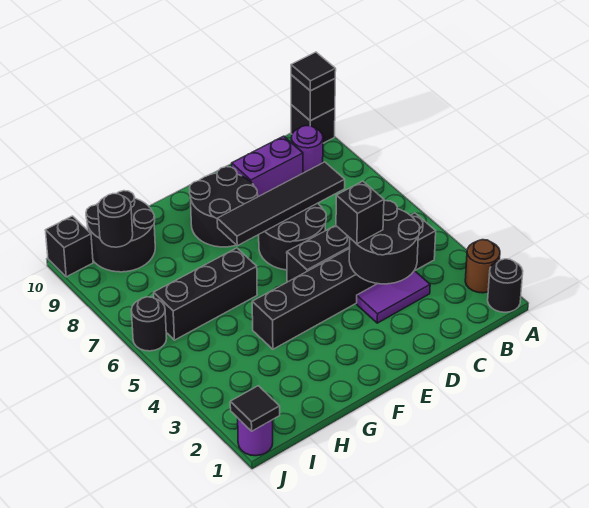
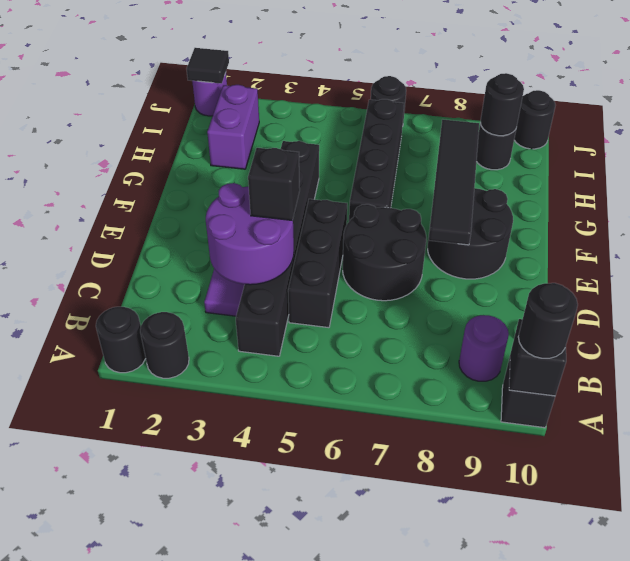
brown round brick A2 level 1 -> black round brick A2 level 1
black tile A10 level 3 -> black round brick A10 level 3
black round brick C3:D4 level 2 -> purple round brick C3:D4 level 2
black tile C7:F7 level 2 -> black tile E8:H8 level 2
purple brick C9:D9 level 1 -> purple brick H2:I2 level 1
black brick G6:I6 level 1 -> black brick F6:I6 level 1
black round brick H9:I10 level 1 -> black round brick I9 level 1
black brick J10 level 1 -> black round brick J10 level 1

